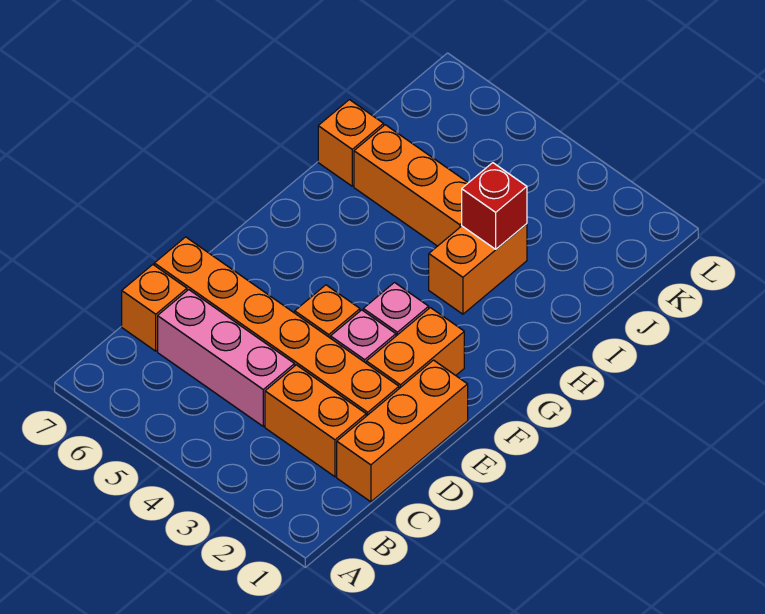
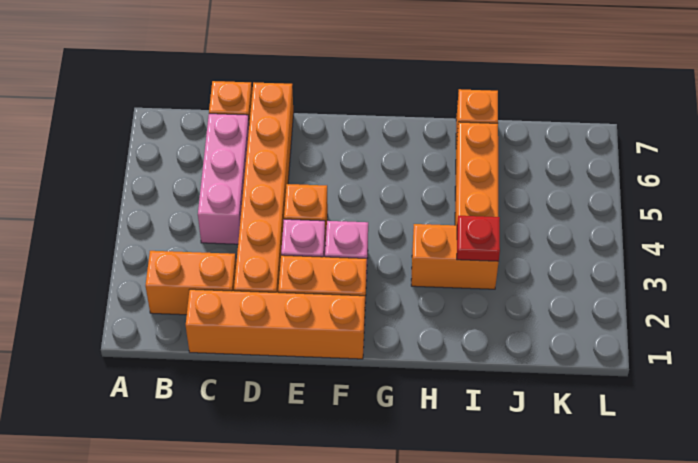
orange brick C1:E1 level 1 -> orange brick C1:F1 level 1
orange brick C2:C3 level 1 -> orange brick B2:C2 level 1
red brick I3 level 2 -> red plate I3 level 2

